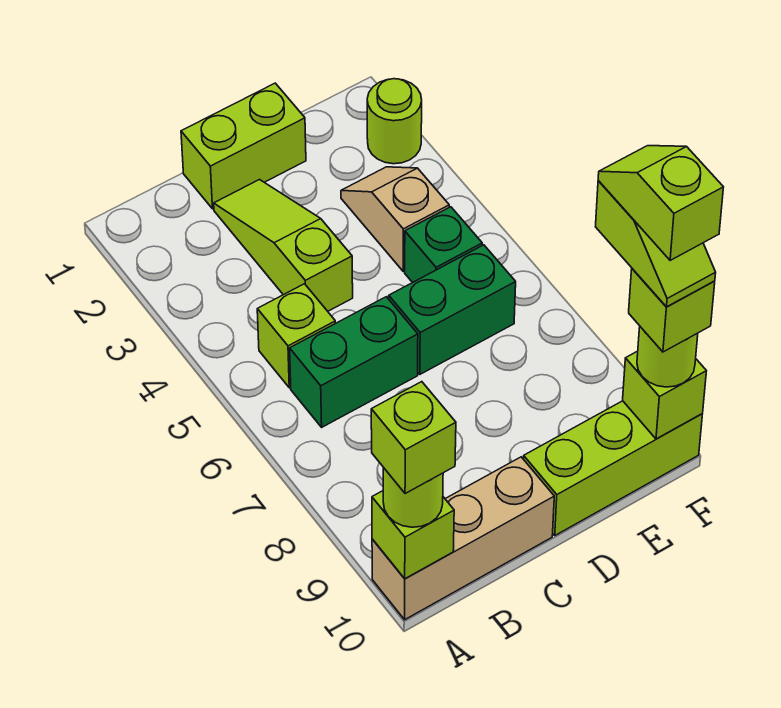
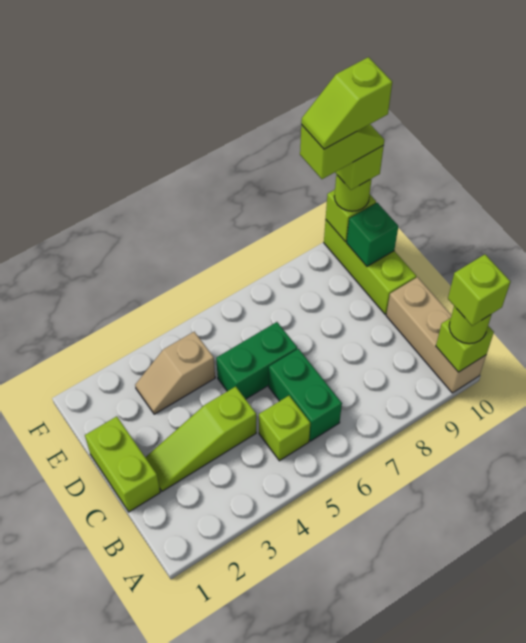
green brick D6:E6 level 1 -> green brick D5:D6 level 1
green brick E5 level 1 -> green brick E10 level 2
lime round brick F2 level 1 -> none

